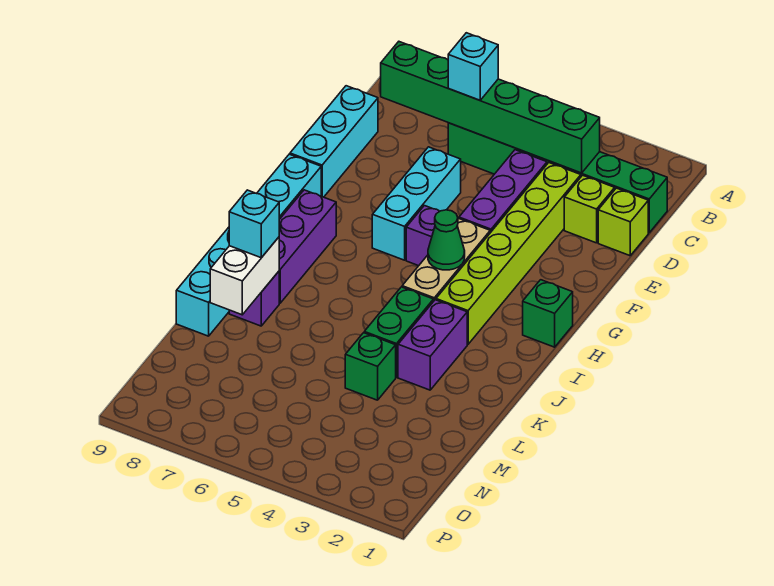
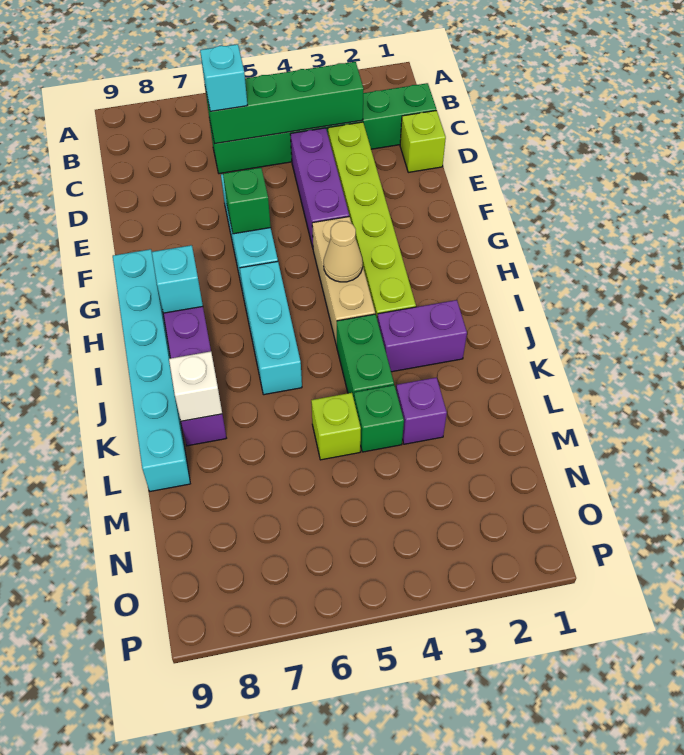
green brick C3:C8 level 2 -> green brick C3:C6 level 2
lime brick D2 level 1 -> lime brick L5 level 1
cyan brick D9:F9 level 1 -> cyan brick H6:J6 level 1
purple brick G5 level 1 -> purple brick L3 level 1
green brick H1 level 1 -> green brick F6 level 2
green cone H4 level 2 -> tan cone H4 level 2
purple brick J3:K3 level 1 -> purple brick J2:J3 level 1
white brick K8:L8 level 2 -> white brick K8 level 2
cyan brick K8 level 3 -> cyan brick H8 level 2

